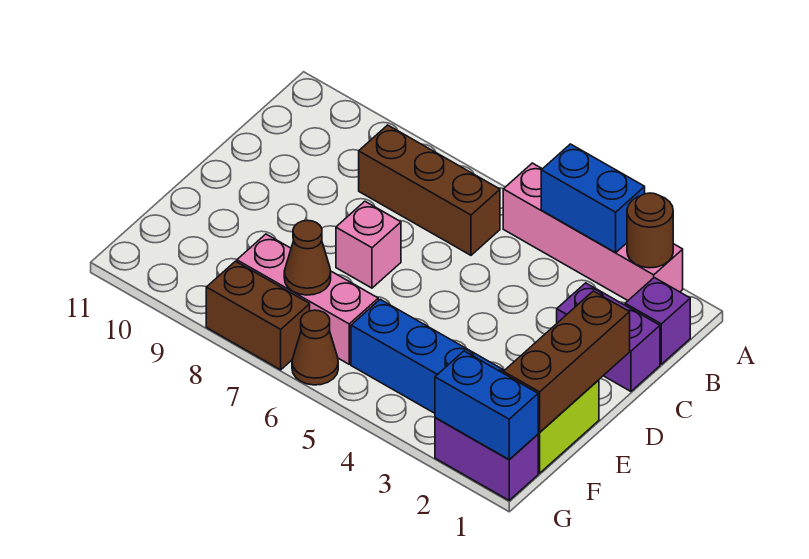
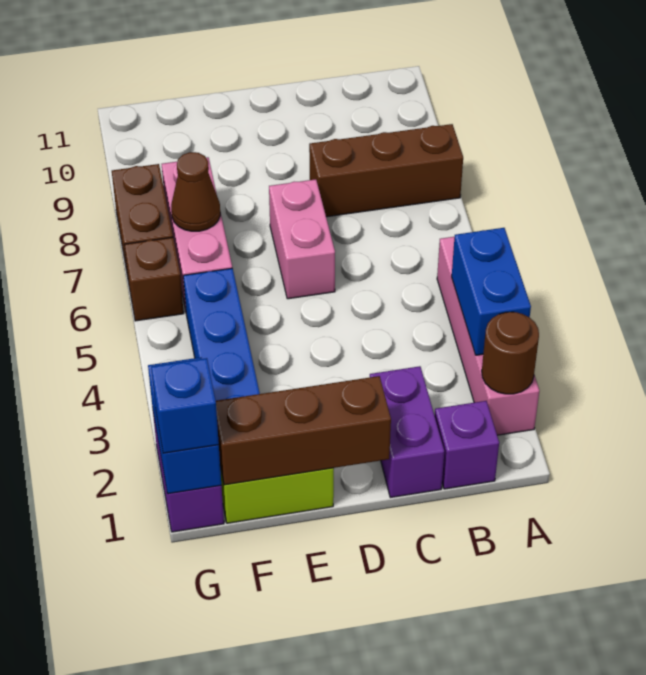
brown brick B6:B8 level 1 -> brown brick A8:C8 level 1
pink brick D7 level 1 -> pink brick D6:D7 level 1
none -> blue brick G1 level 3
brown cone G6 level 1 -> brown brick G6 level 1

